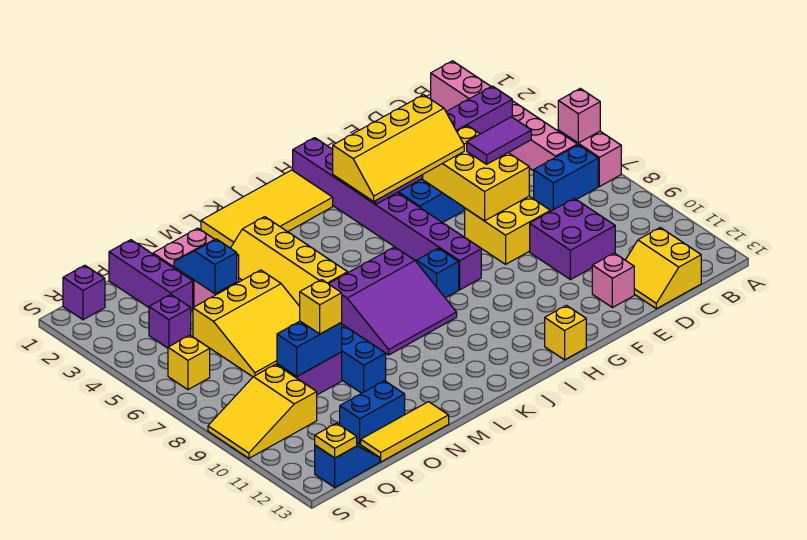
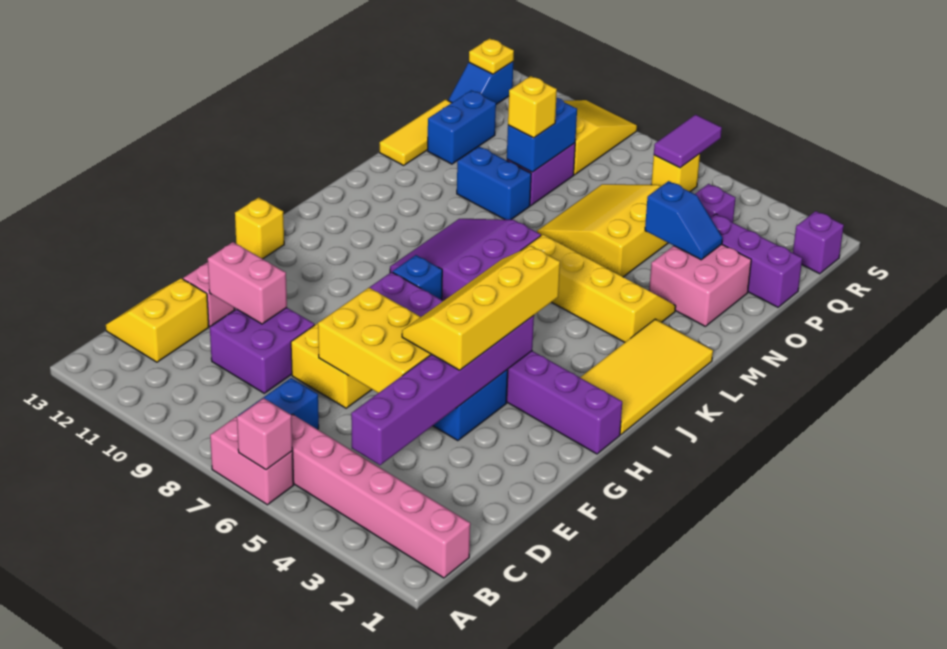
yellow slope C12:D13 level 1 top C -> yellow slope C12:D13 level 1 top 12
purple tile D6:E6 level 3 -> purple tile R6:S6 level 2
none -> pink brick E10:E11 level 2

